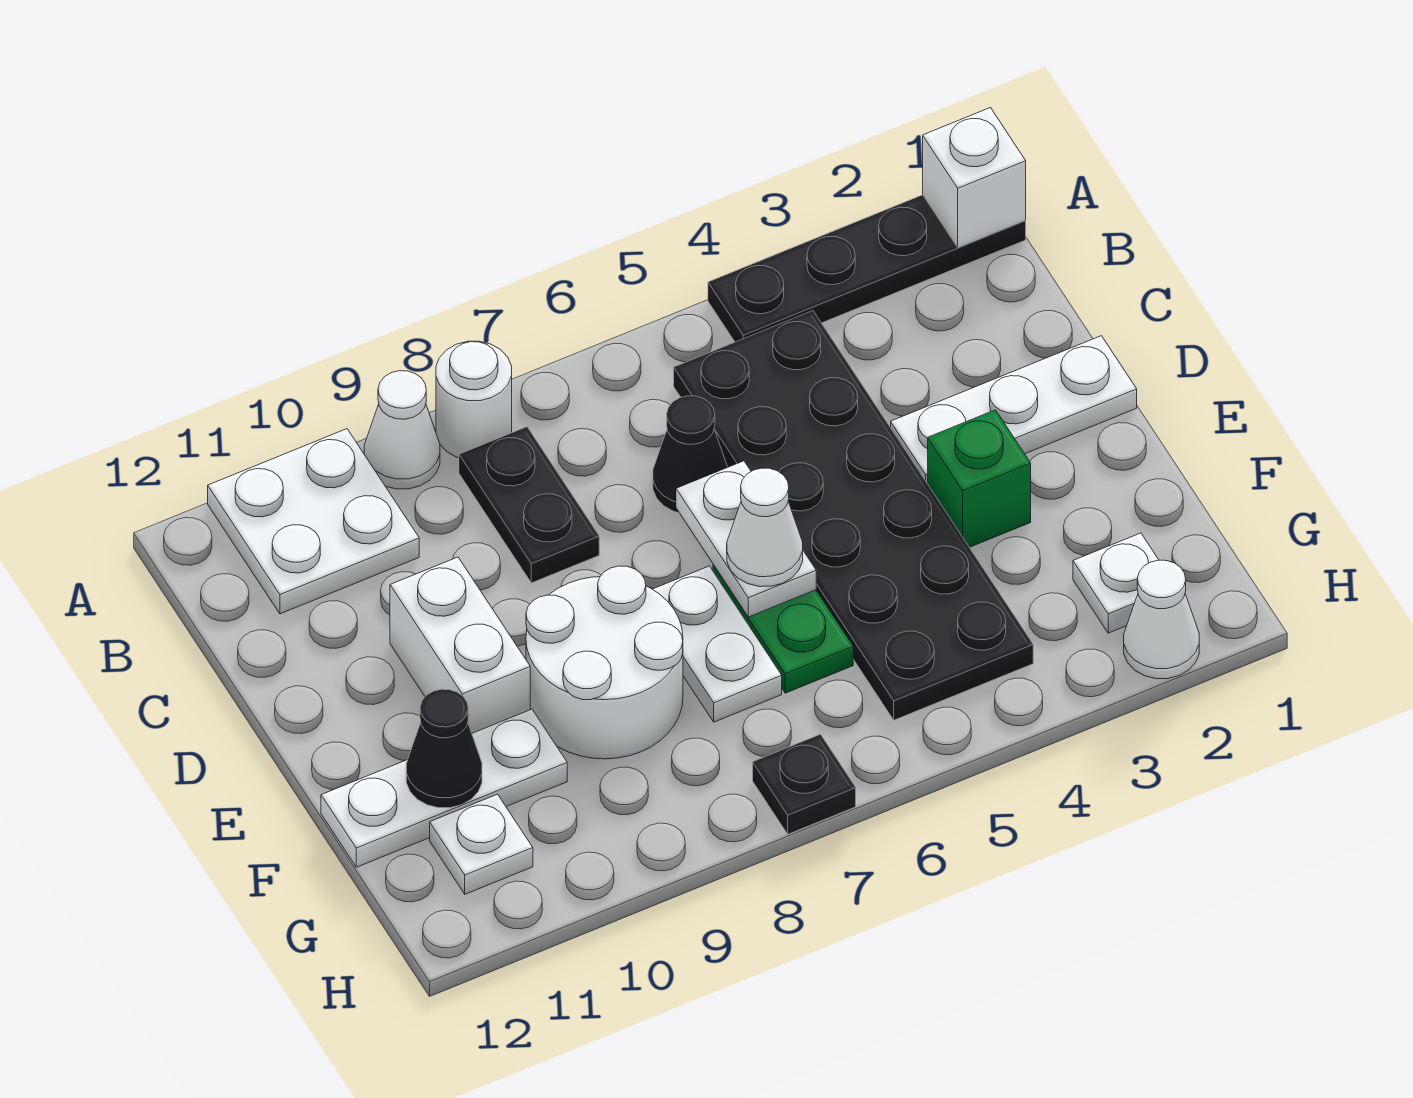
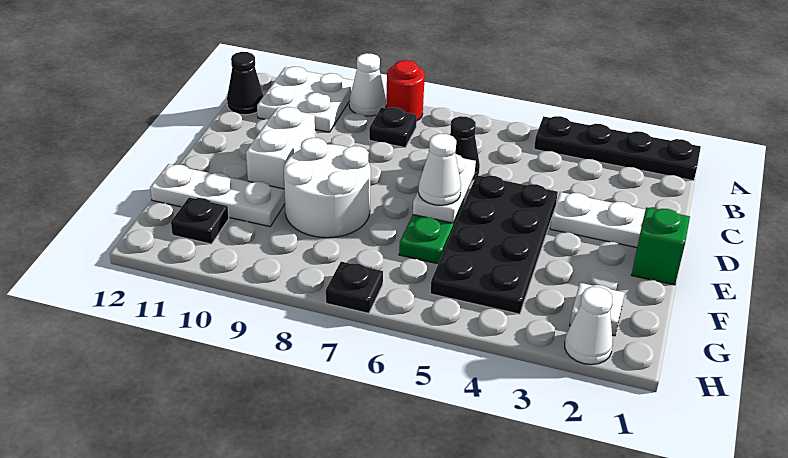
white brick A1 level 2 -> none
white round brick A8 level 1 -> red round brick A8 level 1
black plate B4:G5 level 1 -> black plate D4:G5 level 1
black plate B8:C8 level 1 -> black plate B8 level 1
green brick E3 level 1 -> green brick E1 level 1
white plate E7:F7 level 1 -> none
black cone F11 level 2 -> black cone B12 level 1
white plate G11 level 1 -> black plate G11 level 1

